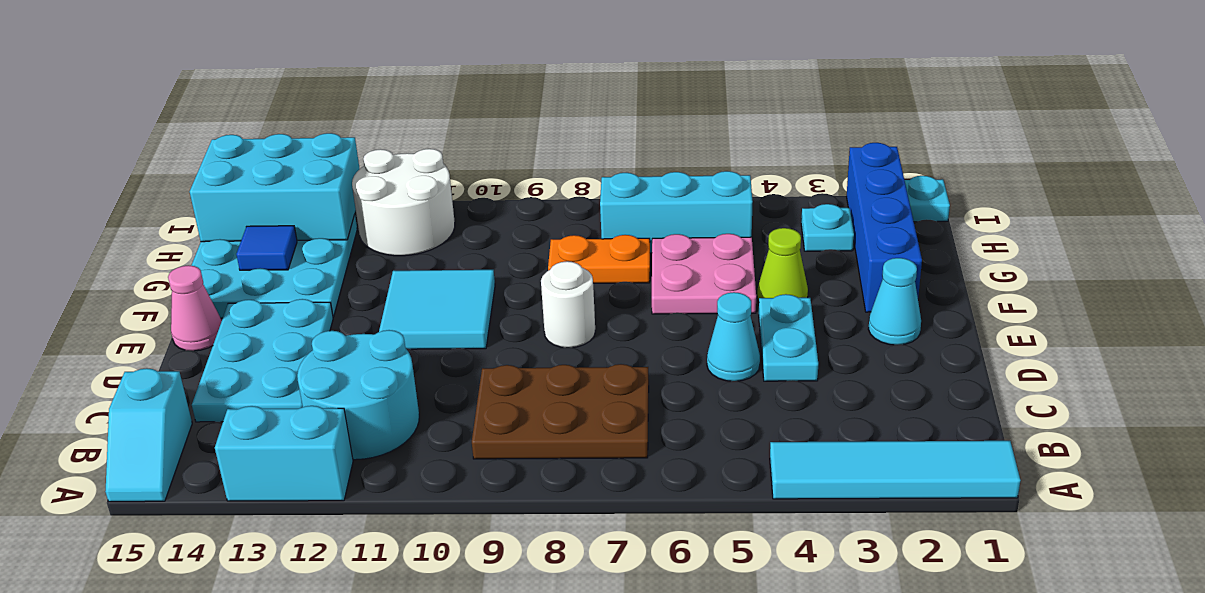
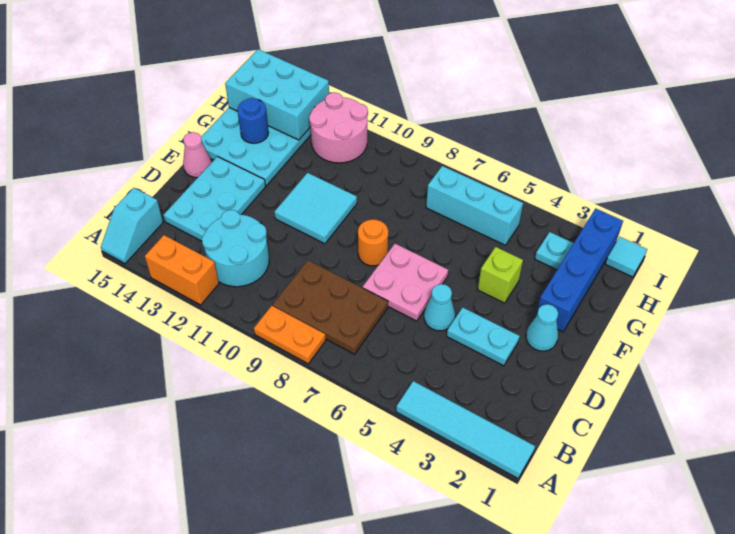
cyan brick A12:A13 level 1 -> orange brick A12:A13 level 1
cyan plate D4:E4 level 1 -> cyan plate D3:D4 level 1
white round brick E8 level 1 -> orange round brick E8 level 1
lime cone F4 level 1 -> lime brick F4 level 1
pink plate F5:G6 level 1 -> pink plate D6:E7 level 1
orange plate G7:G8 level 1 -> orange plate A8:A9 level 1
blue tile G14 level 2 -> blue round brick G14 level 2
white round brick H11:I12 level 1 -> pink round brick H11:I12 level 1
cyan plate I1 level 1 -> cyan tile I1 level 1

